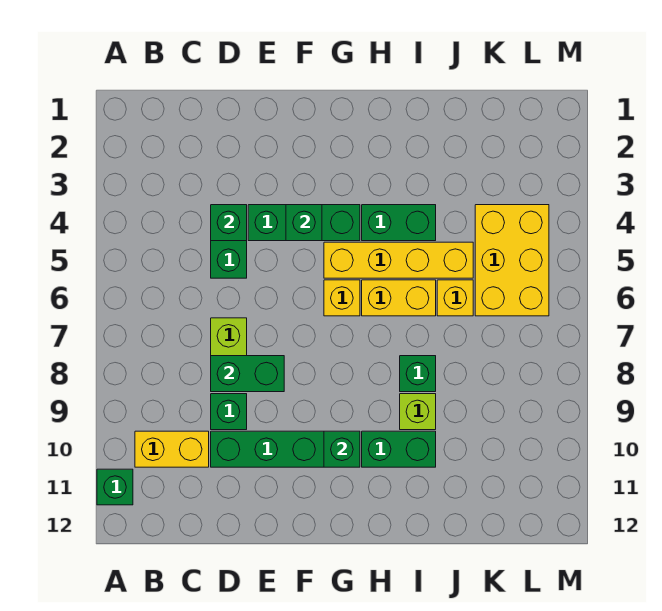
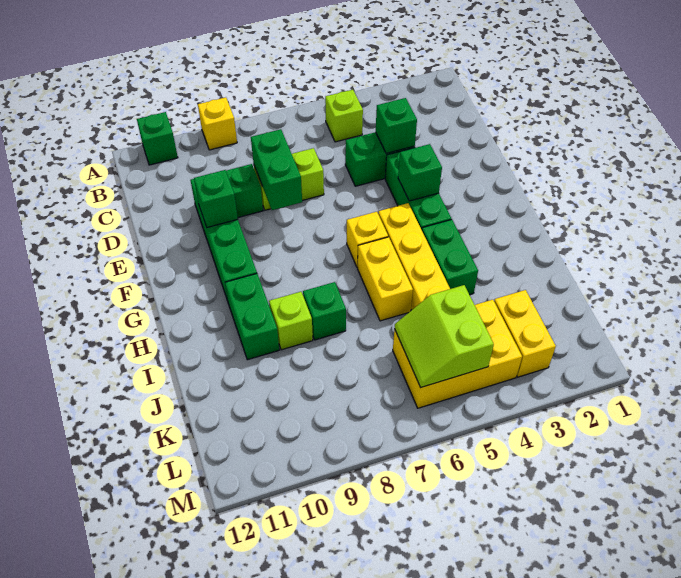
none -> lime brick B5 level 1
yellow brick B10:C10 level 1 -> yellow brick K3:L3 level 1
green brick G10 level 2 -> green brick E10 level 2
yellow brick J6 level 1 -> yellow brick A9 level 1
none -> lime slope K5:L6 level 2 top 5

